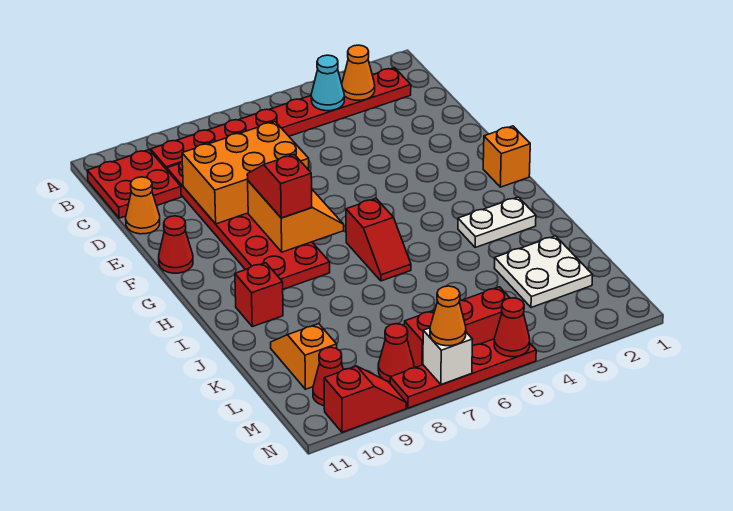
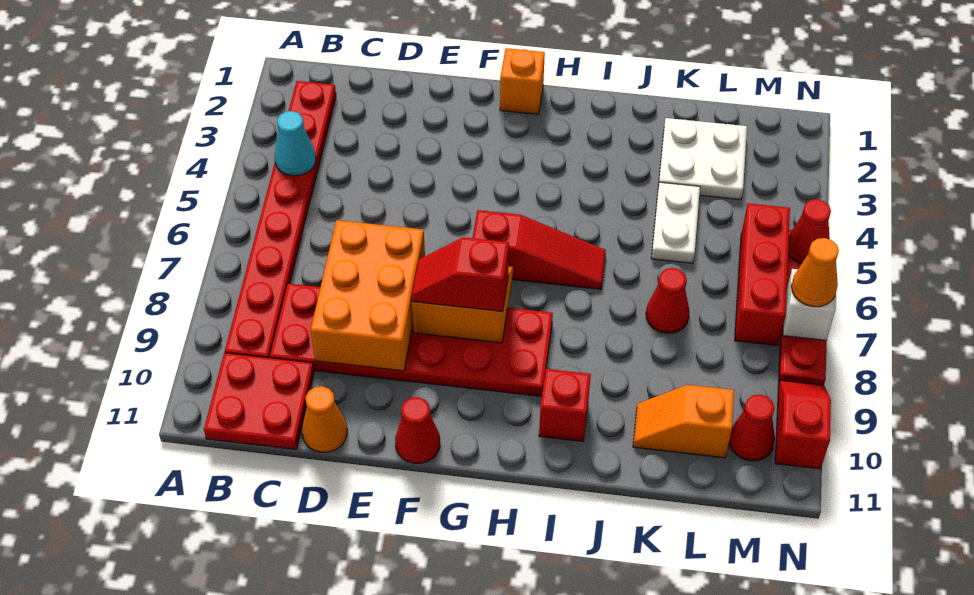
orange cone B3 level 2 -> none
red slope H6:I6 level 1 top H -> red slope G6:I6 level 1 top G
white plate I2:I3 level 1 -> white plate K4:K5 level 1
red cone M8 level 1 -> red cone K7 level 1

